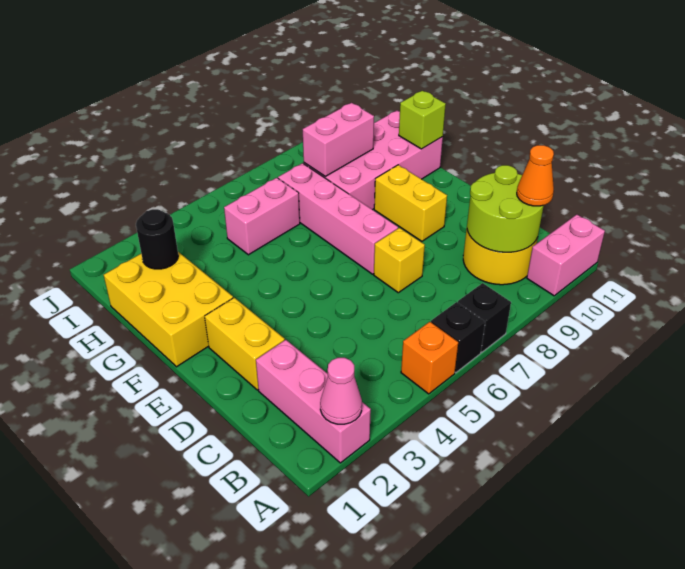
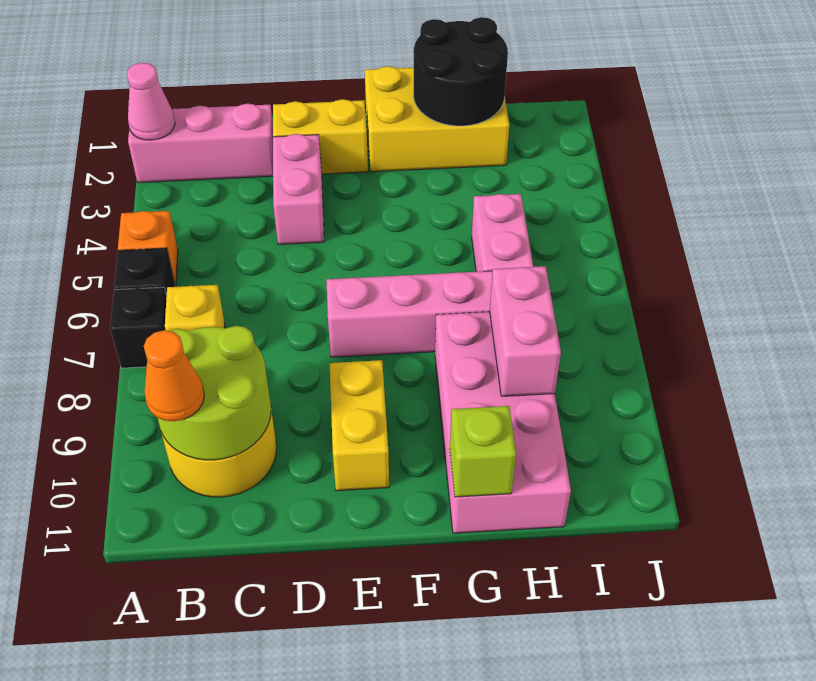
pink brick A10:A11 level 1 -> pink brick D3:D4 level 1
yellow brick D7 level 1 -> yellow brick B7 level 1
yellow brick E9:F9 level 1 -> yellow brick E9:E10 level 1
black round brick H2 level 2 -> black round brick G1:H2 level 2

